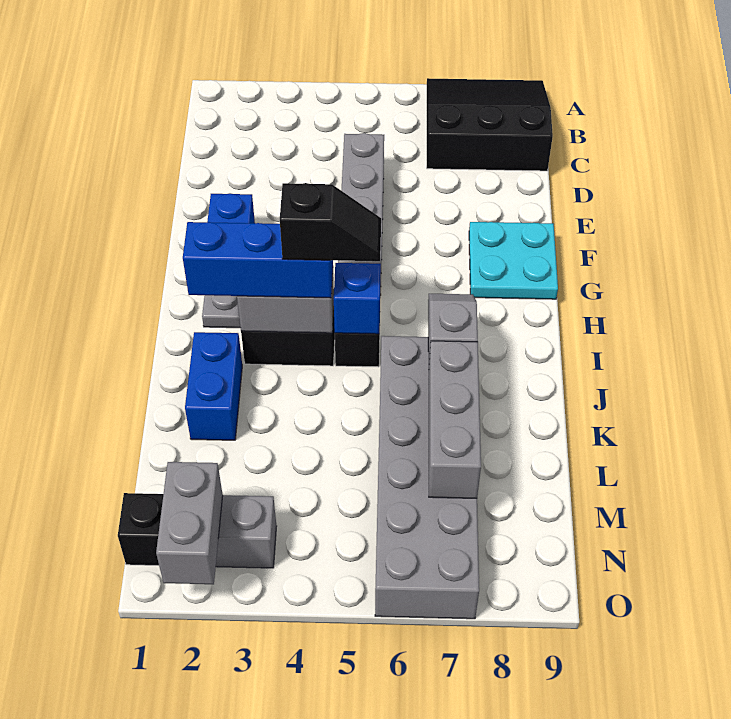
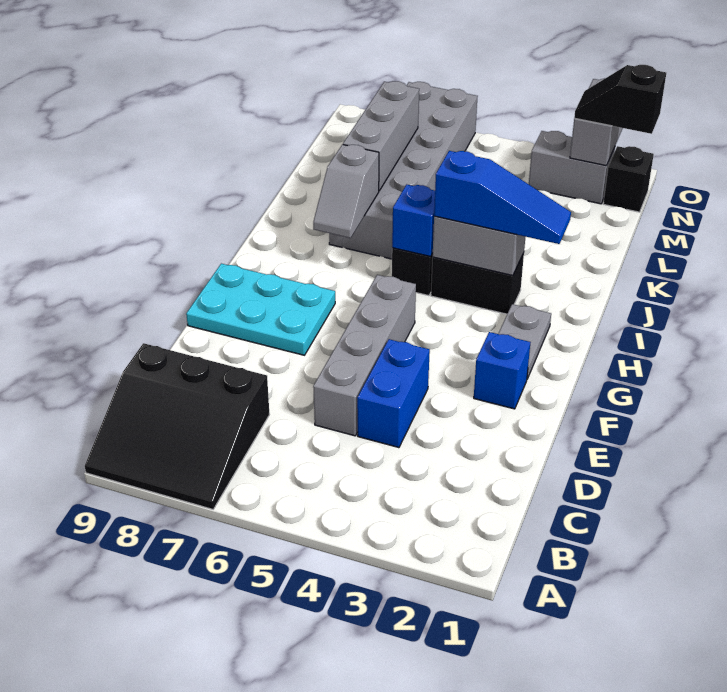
cyan plate F8:G9 level 1 -> cyan plate F7:G9 level 1
blue brick I2:I4 level 3 -> blue slope I2:I4 level 3 top 4
black slope I4:I5 level 4 top 4 -> black slope N1:N2 level 3 top 1
blue brick J2:K2 level 1 -> blue brick D4:E4 level 1

